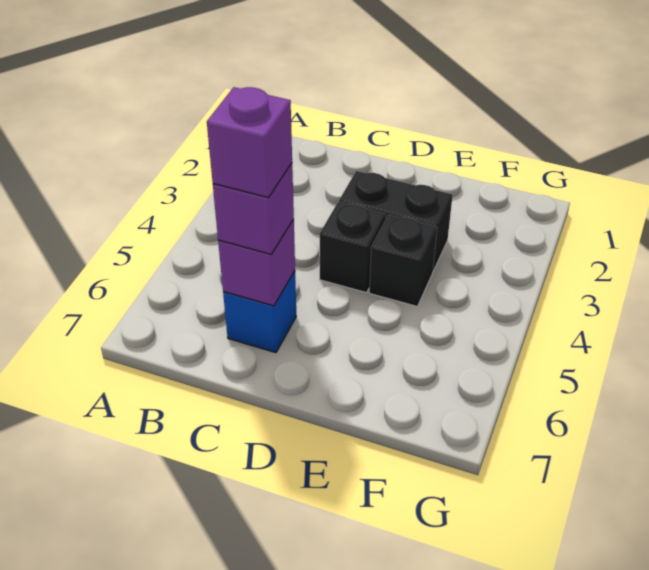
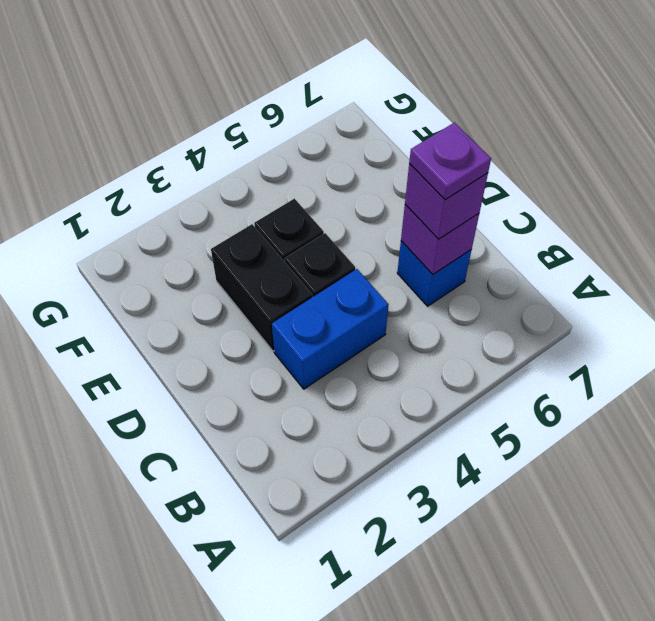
none -> blue brick C3:C4 level 1
purple brick C6 level 4 -> purple plate C6 level 4

